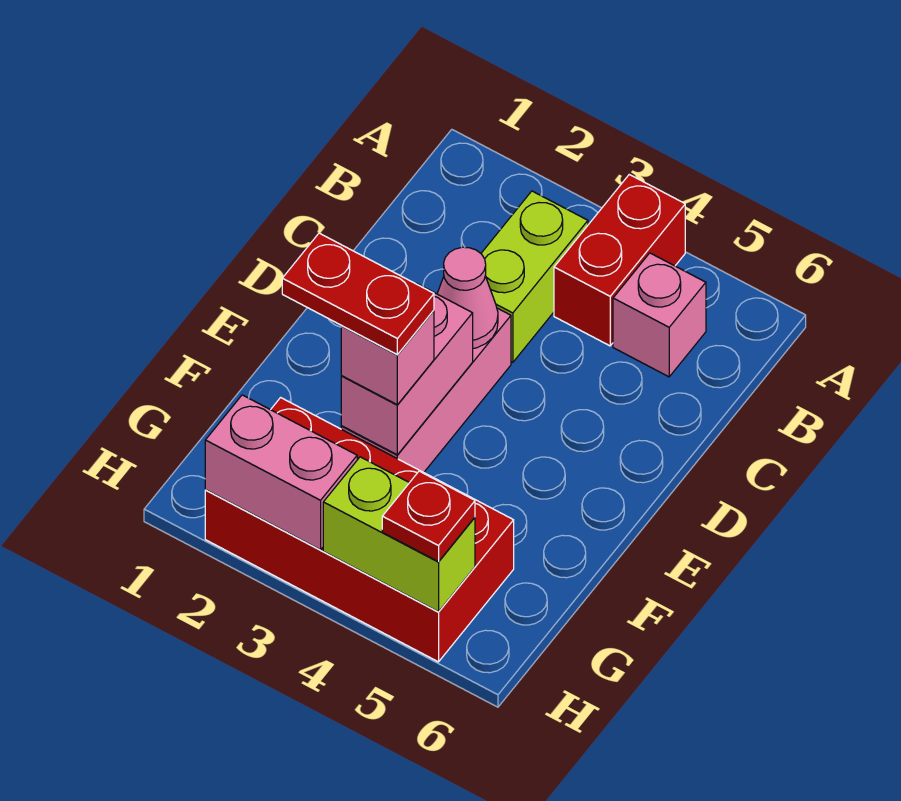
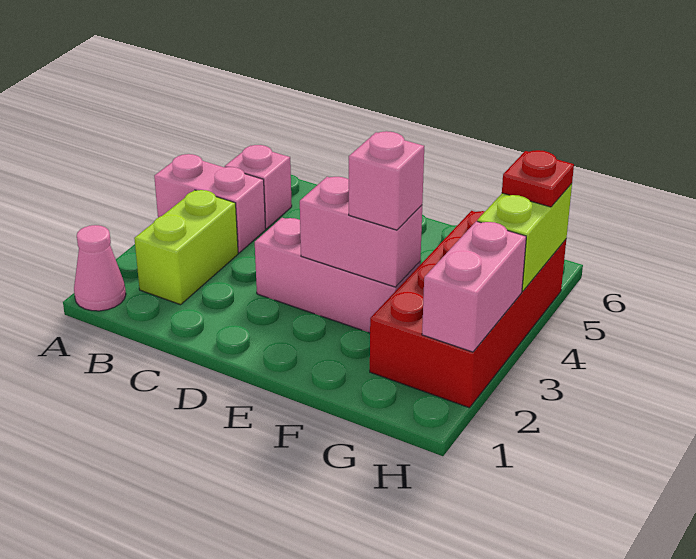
red brick A4:B4 level 1 -> pink brick A4:B4 level 1
lime brick B3:C3 level 1 -> lime brick B2:B3 level 1
pink cone D3 level 2 -> pink cone A1 level 1
red plate F2:F3 level 4 -> none

